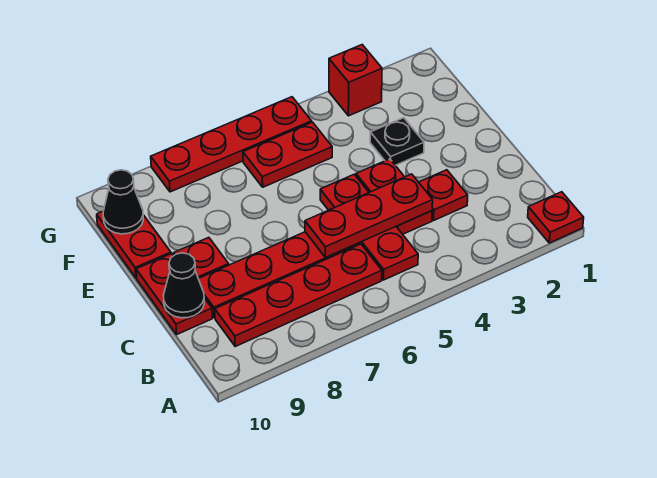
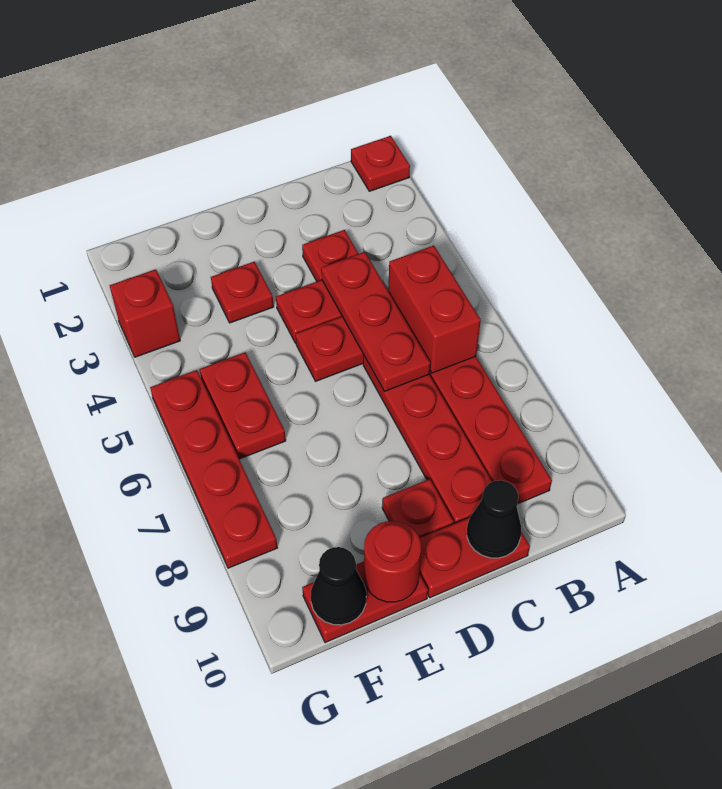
none -> red brick B5:B6 level 2
black plate E3 level 1 -> red plate E3 level 1
none -> red round brick E10 level 2

